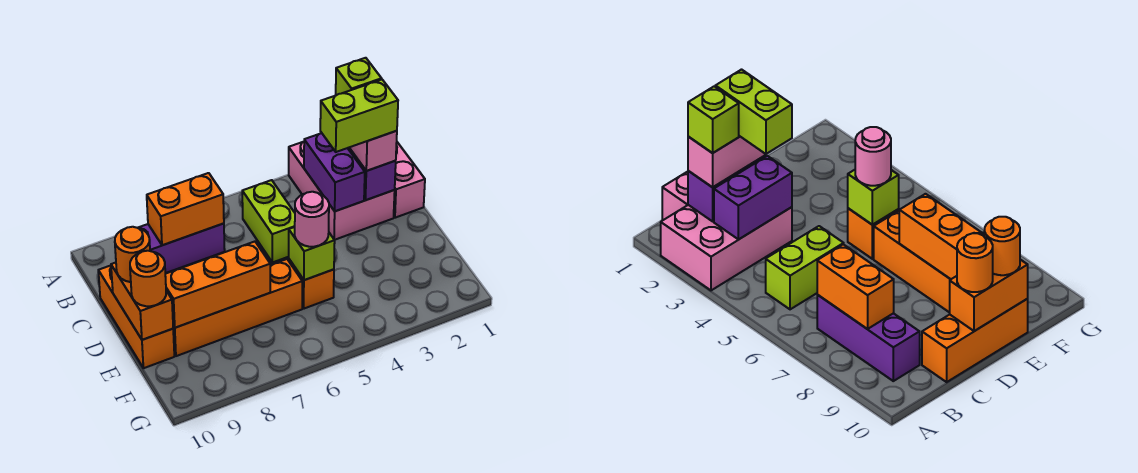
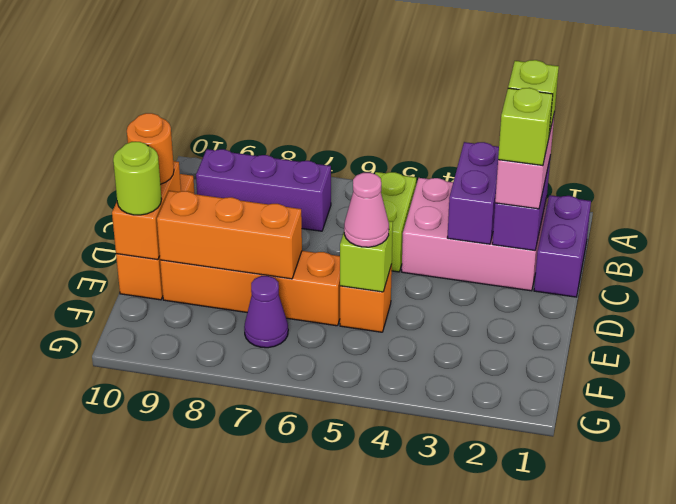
pink brick A2:C3 level 1 -> pink brick B2:C4 level 1
pink brick B1:C1 level 1 -> purple brick B1:C1 level 1
orange brick B7:B8 level 2 -> none
lime brick C2:C3 level 4 -> lime brick C2 level 4
pink round brick E5 level 3 -> pink cone E5 level 3
orange round brick E10 level 3 -> lime round brick E10 level 3
none -> purple cone F7 level 1

